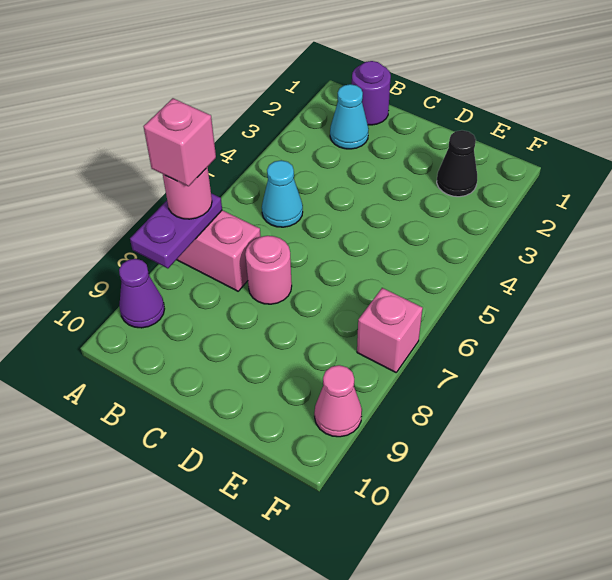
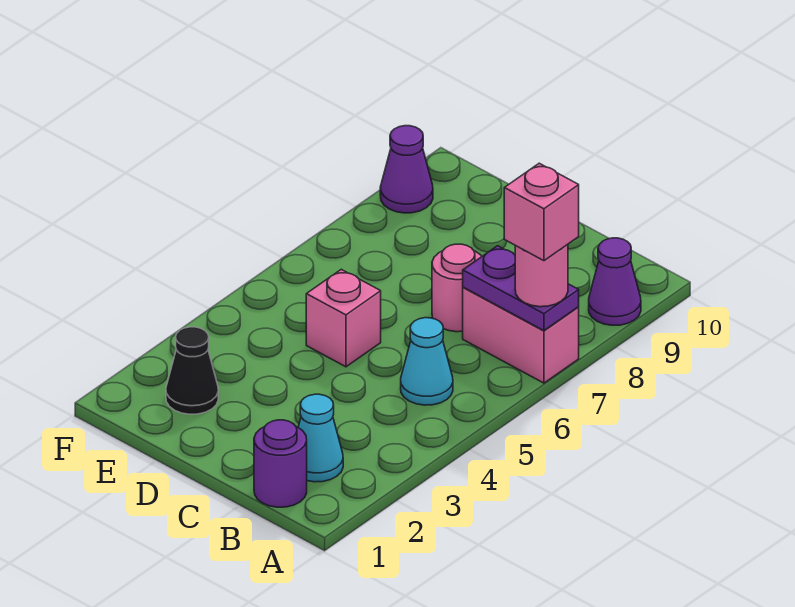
purple plate A7:A8 level 2 -> purple plate A7:B7 level 2
pink brick F7 level 1 -> pink brick D5 level 1
pink cone F9 level 1 -> purple cone F9 level 1

